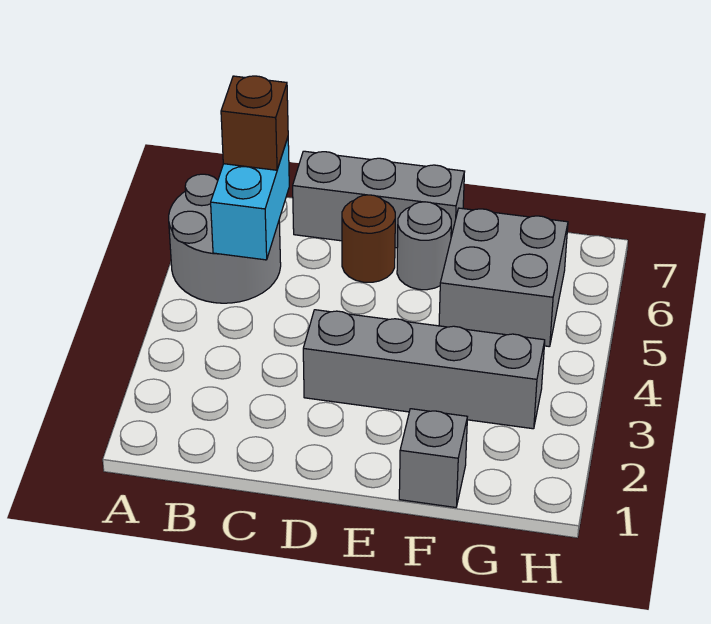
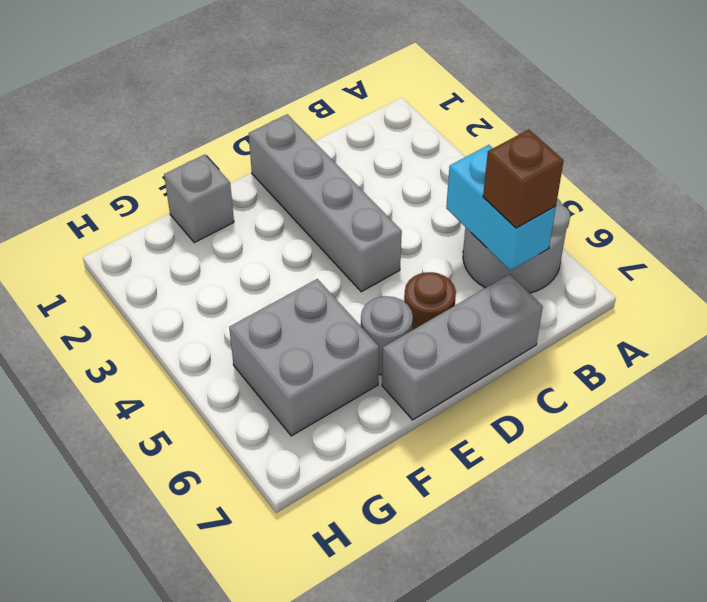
grey brick D3:G3 level 1 -> grey brick D1:D4 level 1

